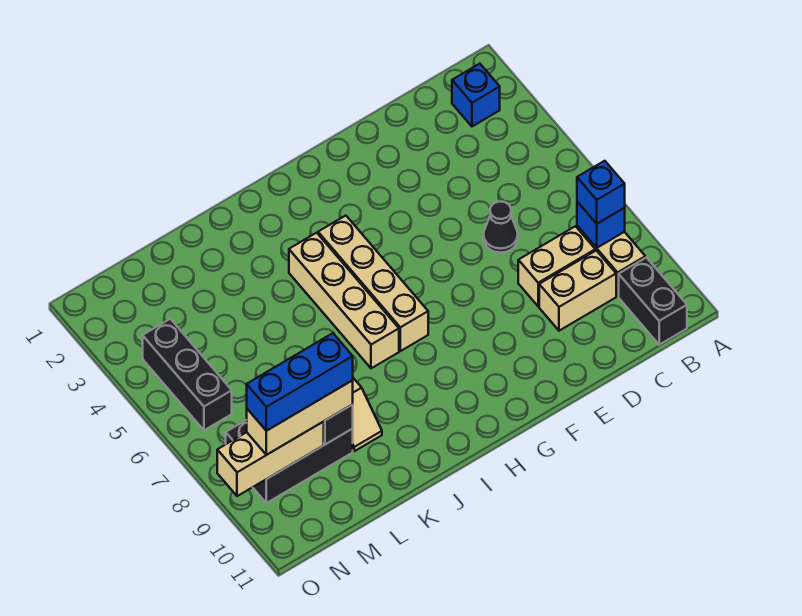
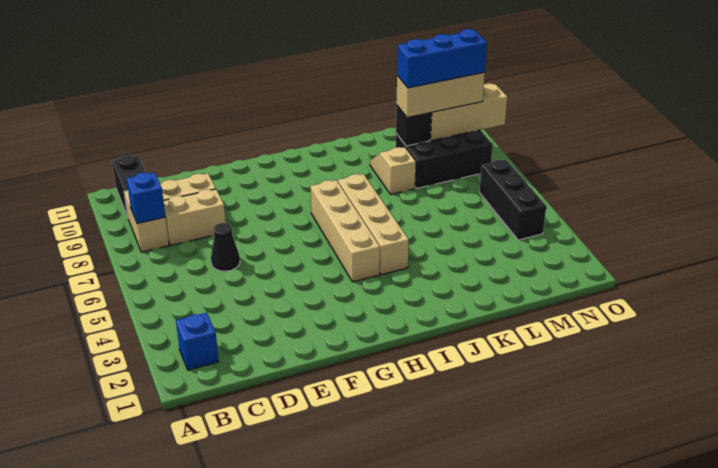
blue brick B8 level 3 -> none

